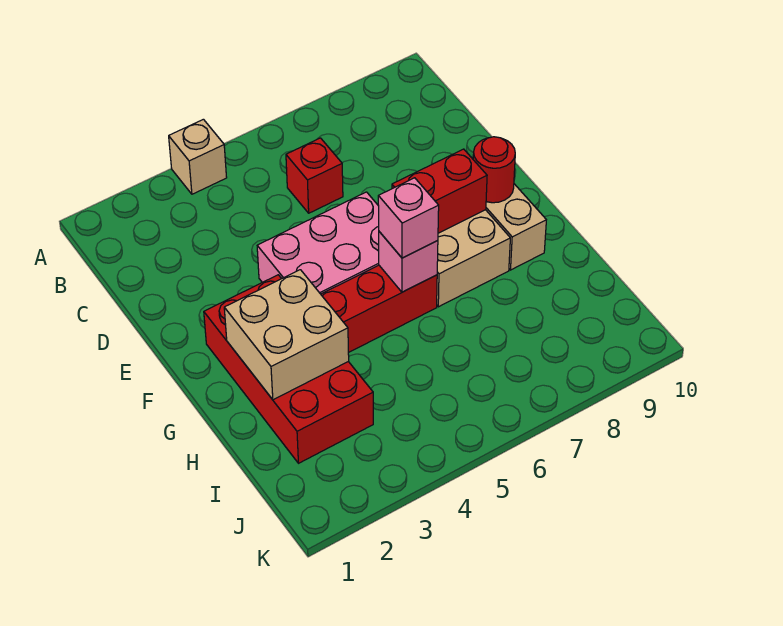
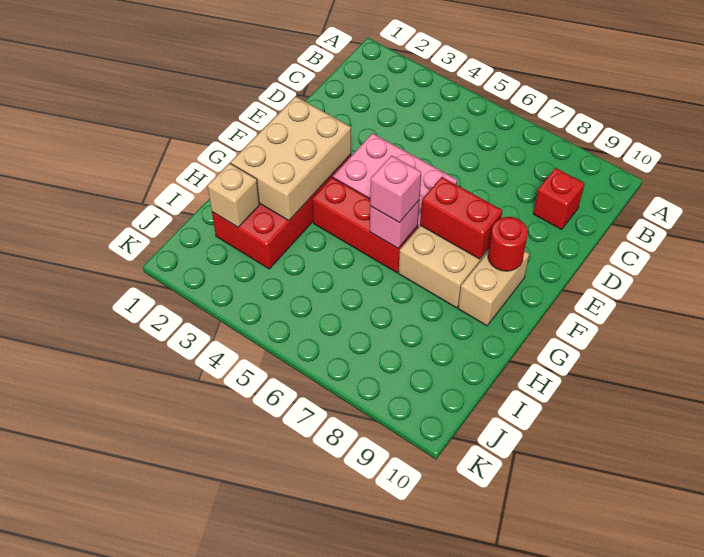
tan brick A4 level 1 -> tan brick I2 level 2
red brick C6 level 1 -> red brick C9 level 1
tan brick G2:H3 level 2 -> tan brick F2:H3 level 2

